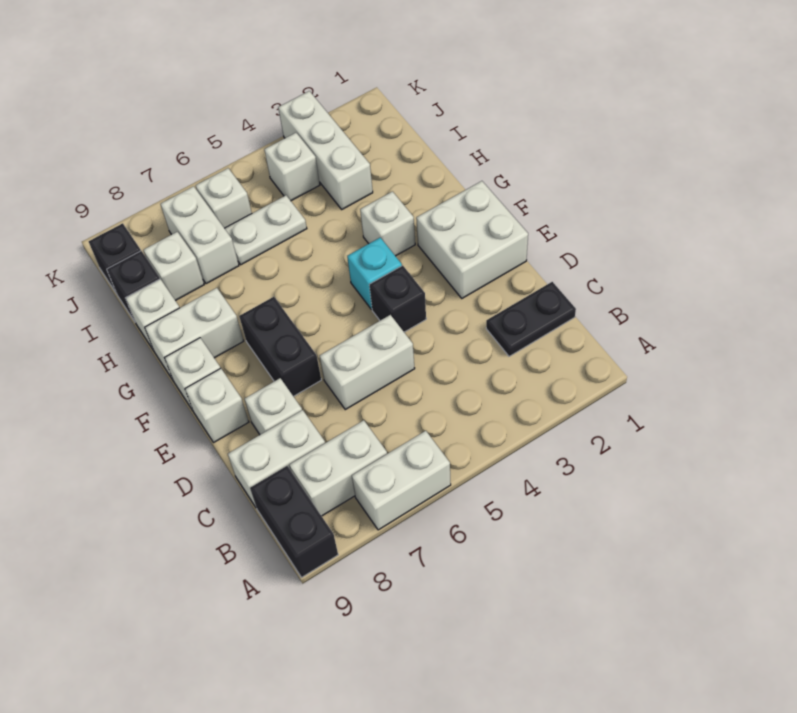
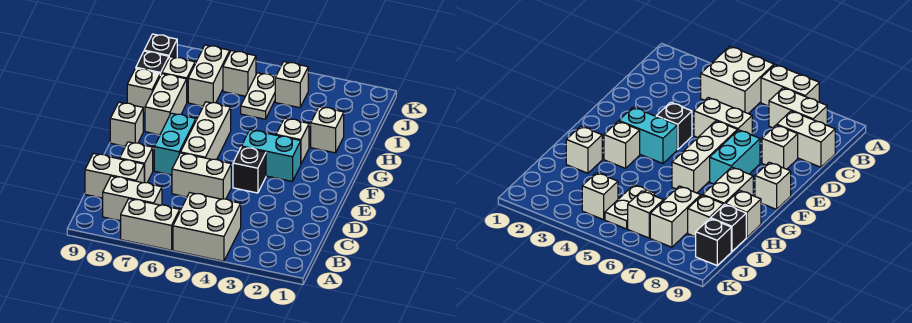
black brick A9:B9 level 1 -> none
black plate C1:C2 level 1 -> none
white brick E1:F2 level 1 -> white brick A4:B5 level 1
black brick E7:F7 level 1 -> cyan brick E7:F7 level 1
white brick E9 level 1 -> white brick H2 level 1
cyan brick F4 level 1 -> cyan brick F3:F4 level 1
white brick G8:G9 level 1 -> white brick G8:H8 level 1
white brick I3:K3 level 1 -> white brick E6:G6 level 1
white plate I5:I6 level 1 -> white plate I5:J5 level 1

